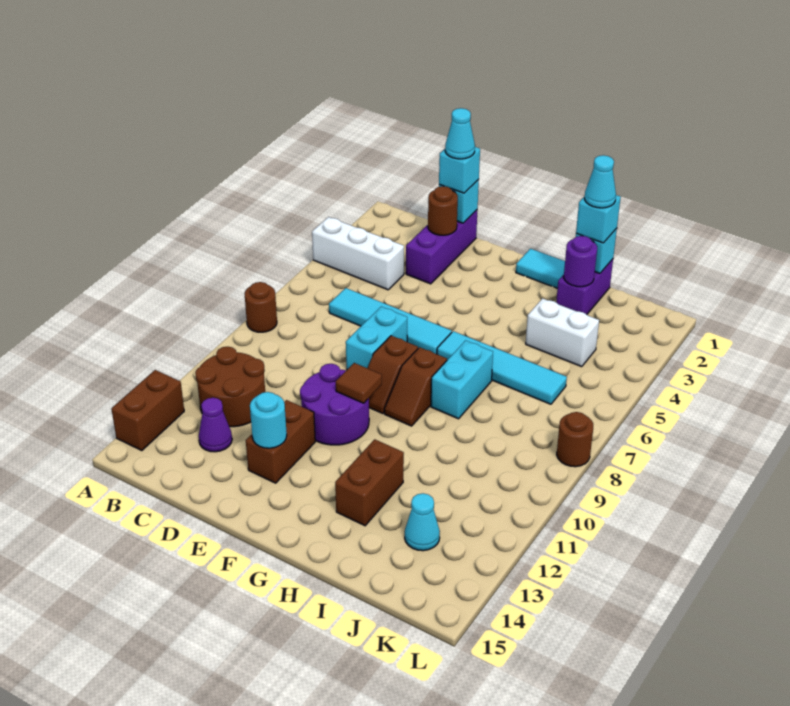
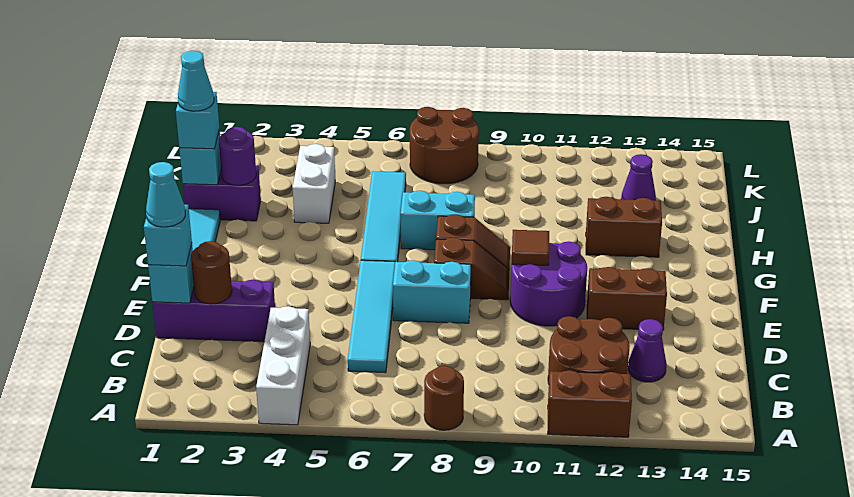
brown brick A13:A14 level 1 -> brown brick A11:A12 level 1
cyan round brick E13 level 2 -> none
cyan cone J13 level 1 -> purple cone J13 level 1
brown round brick L8 level 1 -> brown round brick K7:L8 level 1

